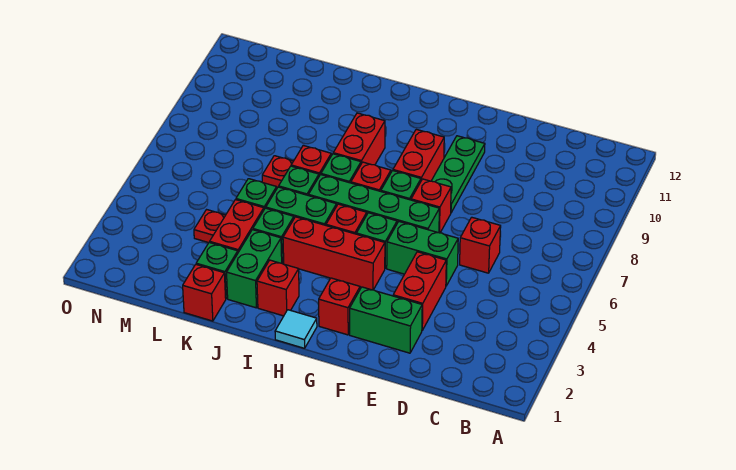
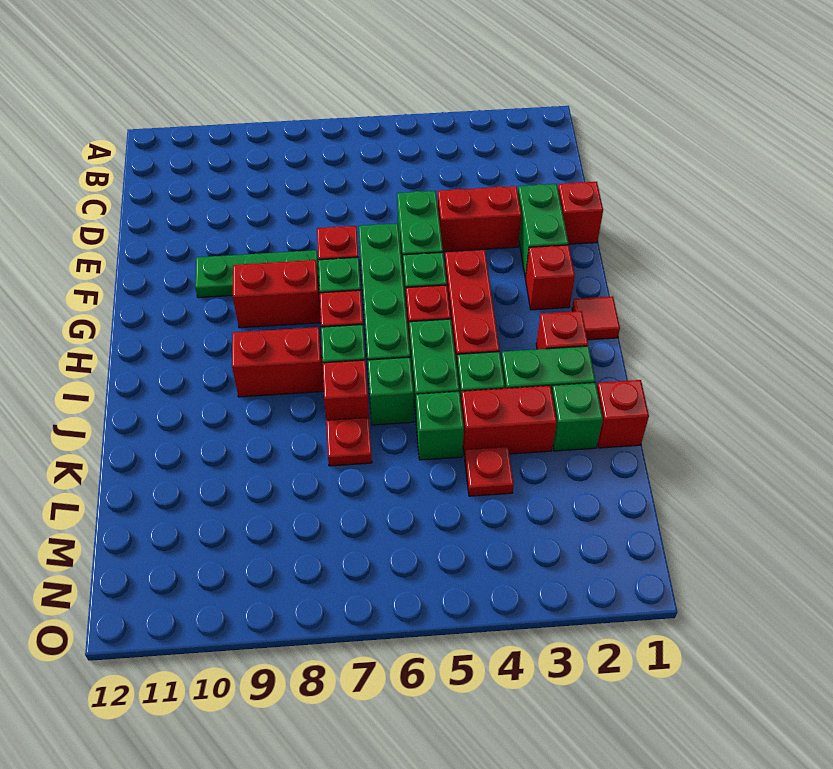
red brick D6 level 1 -> red brick E1 level 1
cyan tile H1 level 1 -> red tile H1 level 1

